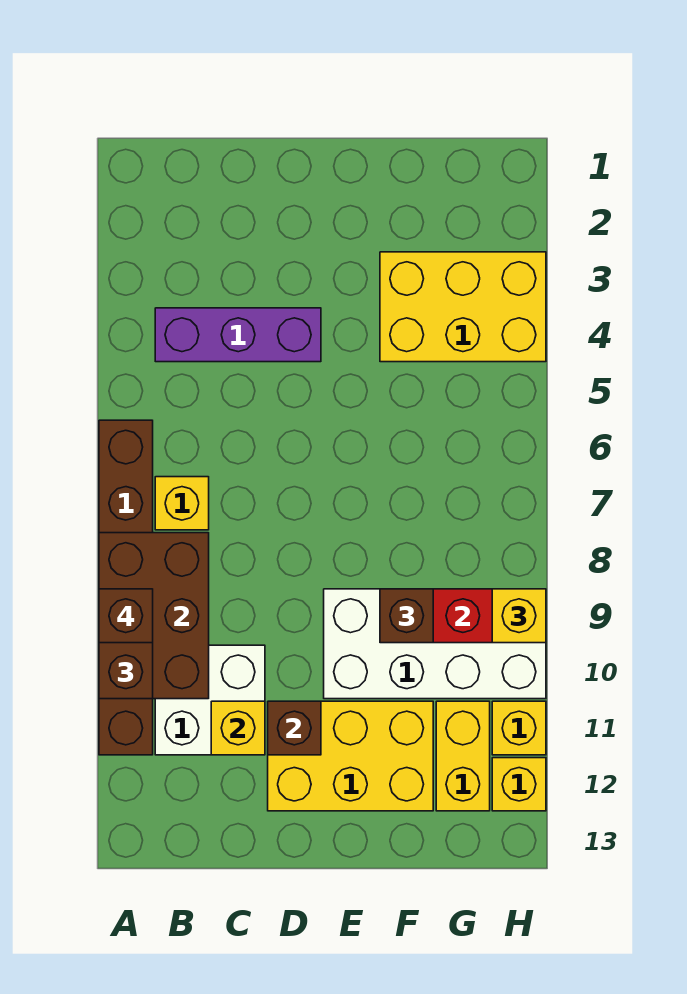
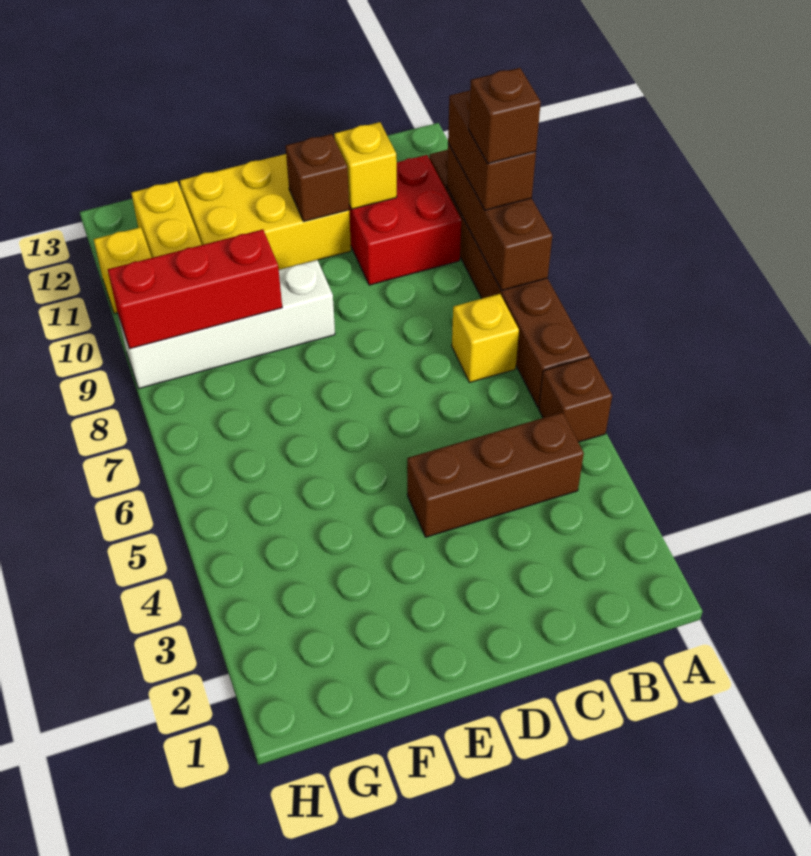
brown brick A8:B10 level 2 -> brown brick A8:A10 level 2
purple brick B4:D4 level 1 -> brown brick B4:D4 level 1
white brick B10:C11 level 1 -> red brick B10:C11 level 1
white brick E9:H10 level 1 -> white brick E9:H9 level 1
yellow brick F3:H4 level 1 -> none
brown brick F9 level 3 -> brown brick A5 level 1
yellow brick H9 level 3 -> none
yellow brick H12 level 1 -> none

